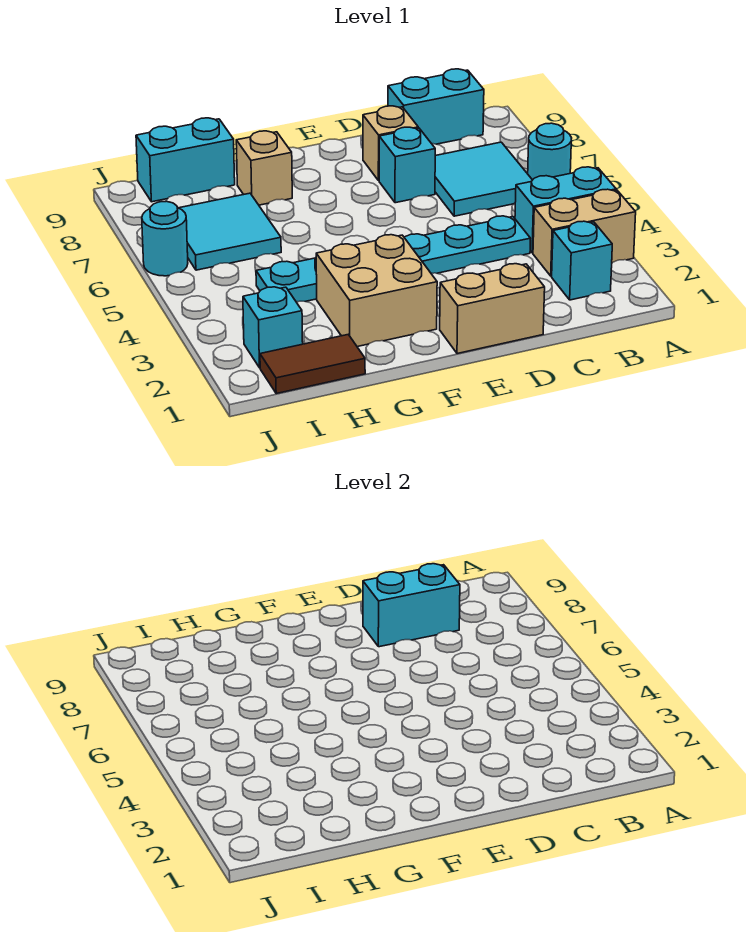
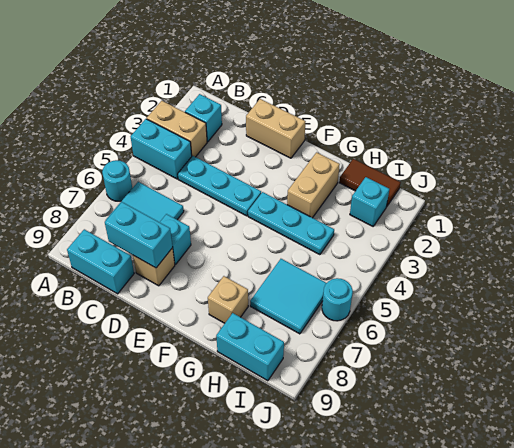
tan brick F2:G3 level 1 -> tan brick G2:G3 level 1

